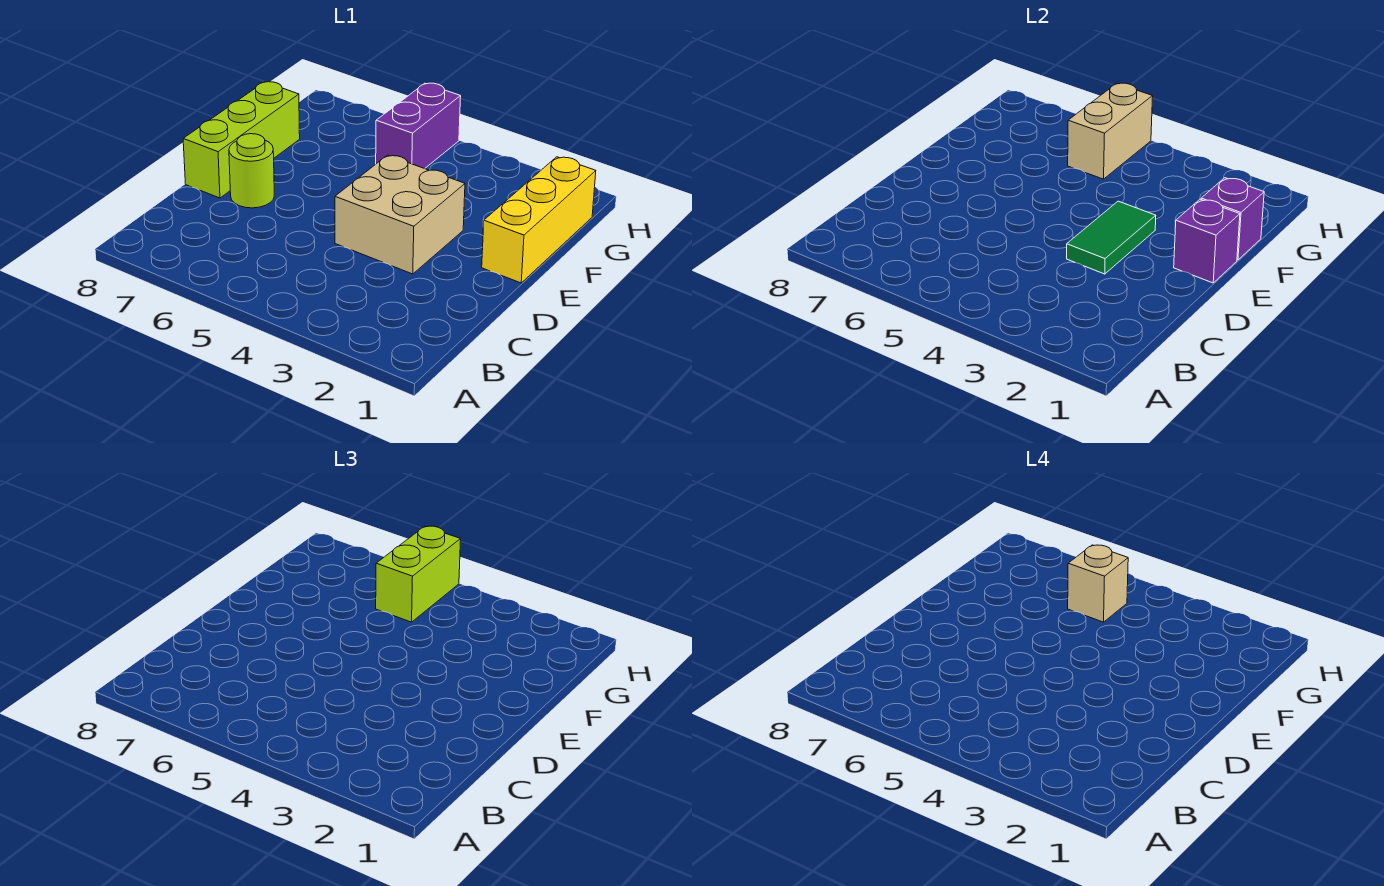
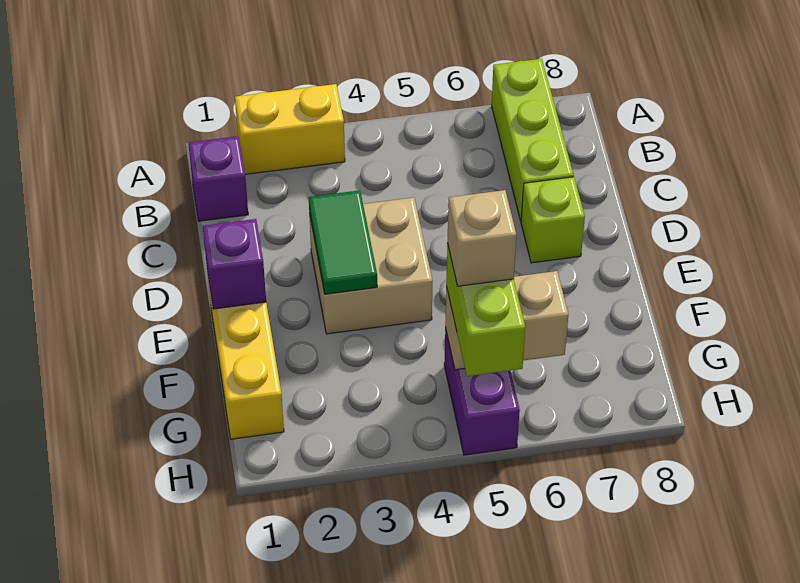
none -> yellow brick A2:A3 level 1
lime round brick D7 level 1 -> lime brick D7 level 1
lime brick D8:F8 level 1 -> lime brick A7:C7 level 1
purple brick F1 level 2 -> purple brick B1 level 1
tan brick G5:H5 level 2 -> tan brick G5:G6 level 2

